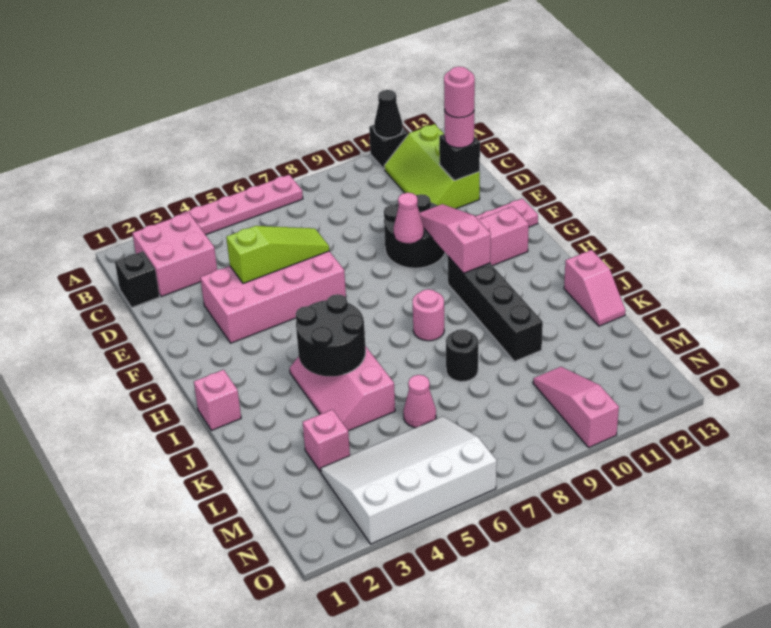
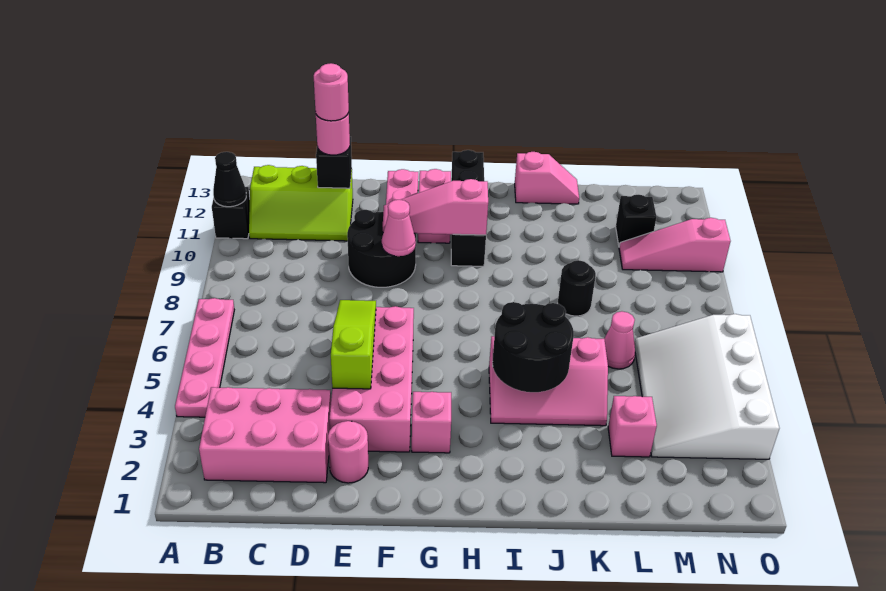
pink brick B2:C3 level 1 -> pink brick B2:D3 level 1
black brick C1 level 1 -> black brick M11 level 1
black brick H10:K10 level 1 -> black brick H10:H13 level 1
pink brick I1 level 1 -> pink brick G3 level 1
pink round brick I8 level 1 -> pink round brick E2 level 1

